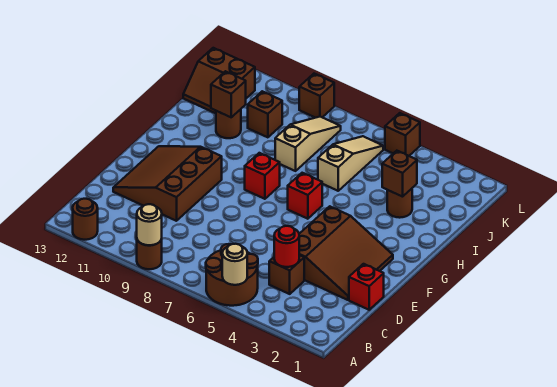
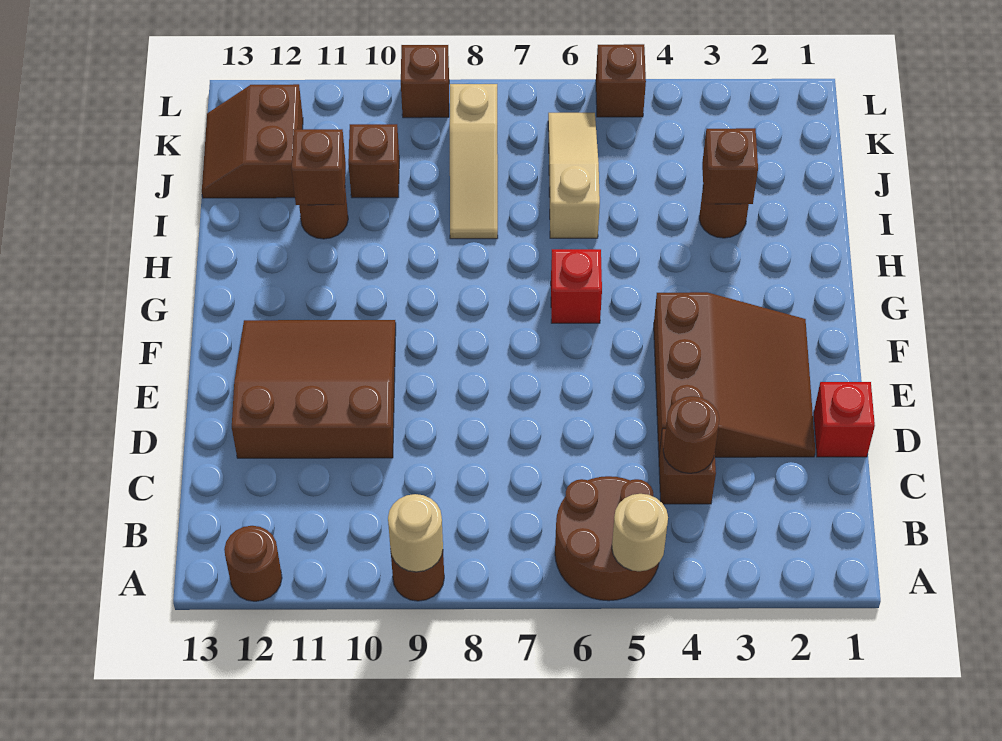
red round brick C4 level 2 -> brown round brick C4 level 2
brown slope D10:F12 level 1 top 10 -> brown slope D10:F12 level 1 top D
red brick G8 level 1 -> none
tan slope I8:K8 level 1 top I -> tan slope I8:K8 level 1 top K
brown slope J12:K13 level 1 top K -> brown slope J12:K13 level 1 top 12

